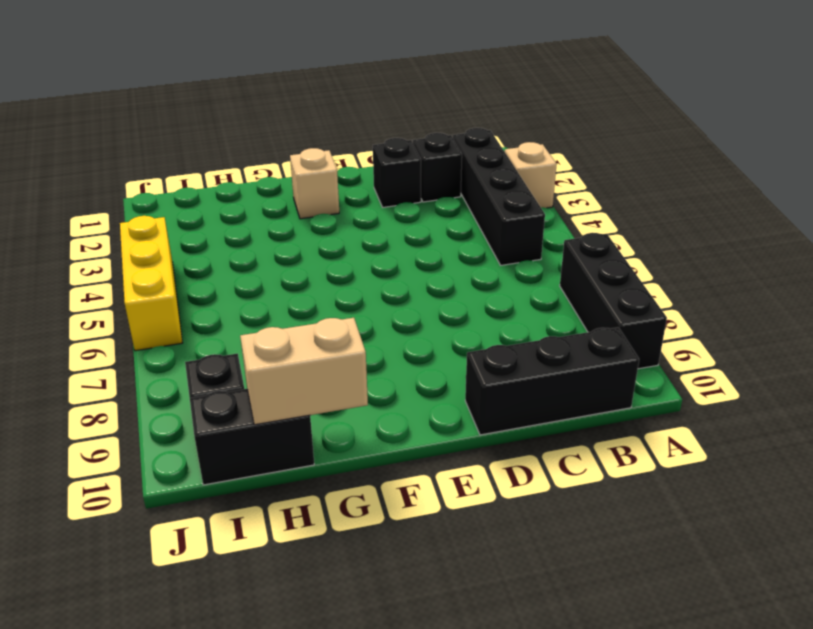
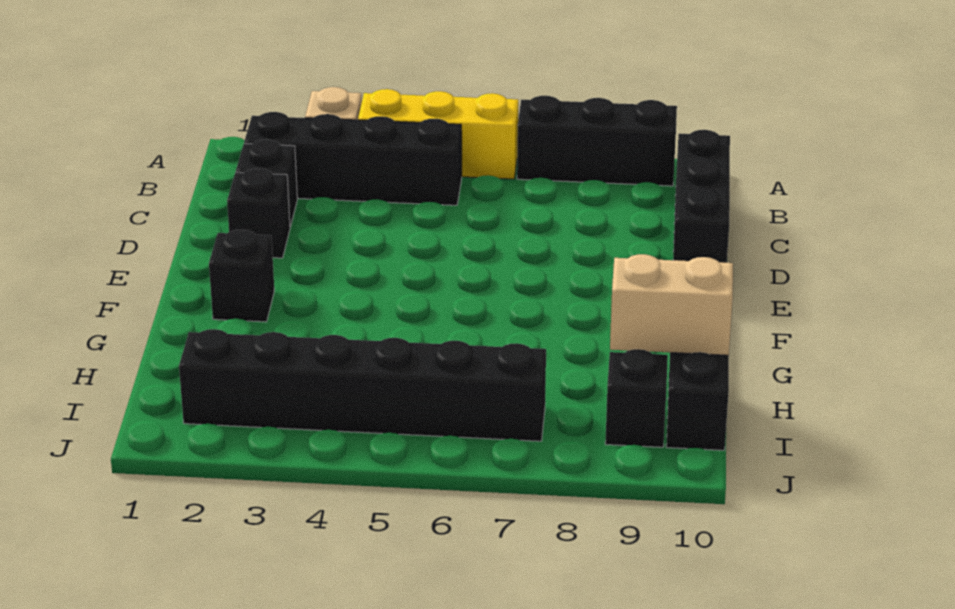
tan brick F2 level 1 -> black brick F2 level 1
tan brick G10:H10 level 2 -> tan brick H9:H10 level 2
none -> black brick I2:I7 level 1
yellow brick J4:J6 level 1 -> yellow brick A4:A6 level 1

